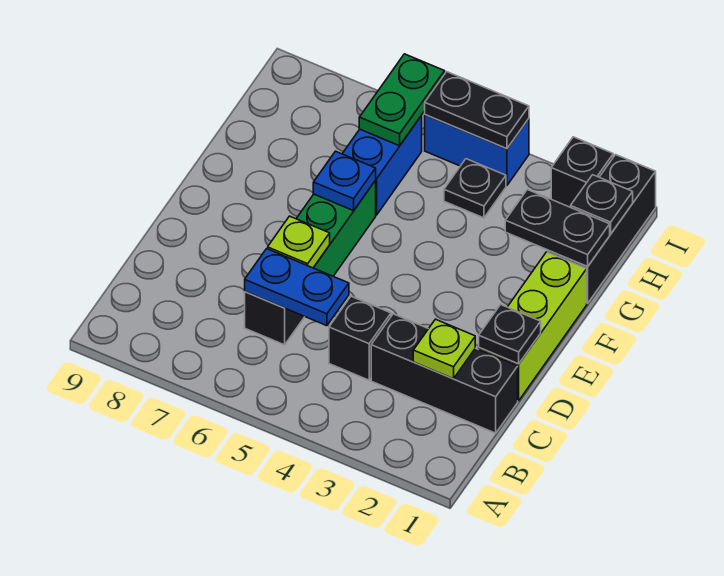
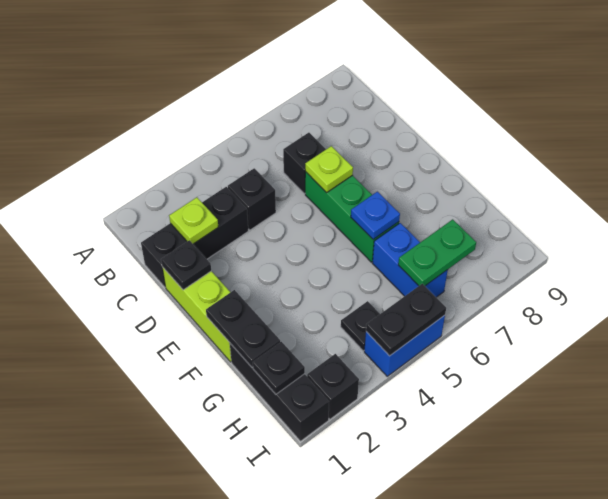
blue plate C5:C6 level 2 -> none
black plate G1:G2 level 2 -> black plate F1:G1 level 2
green plate H6:I6 level 2 -> green plate H6:H7 level 2

